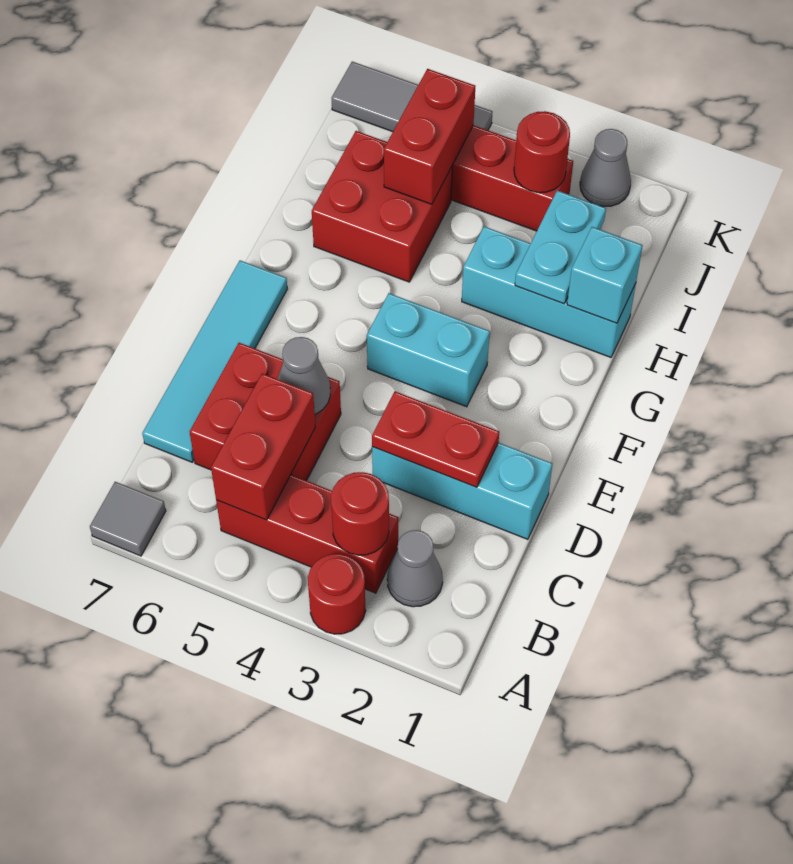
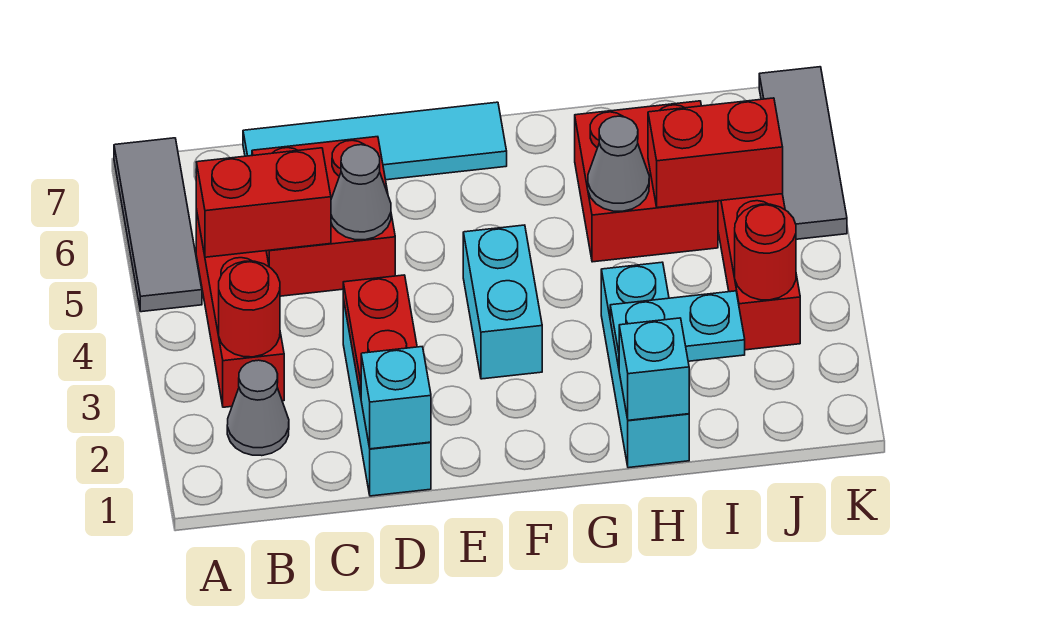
red round brick A3 level 1 -> none
grey tile A7 level 1 -> grey tile A5:A7 level 1
none -> cyan brick D1 level 2
grey cone K2 level 1 -> grey cone H5 level 2

